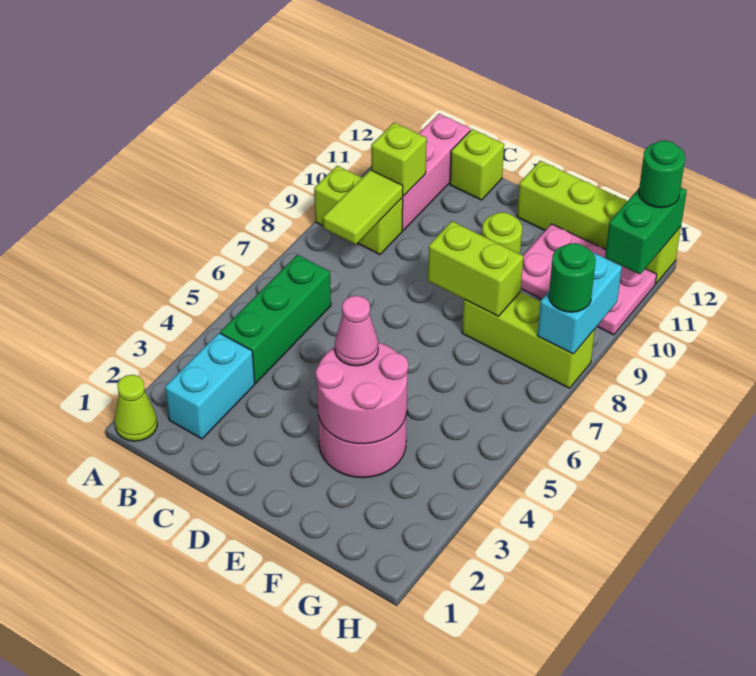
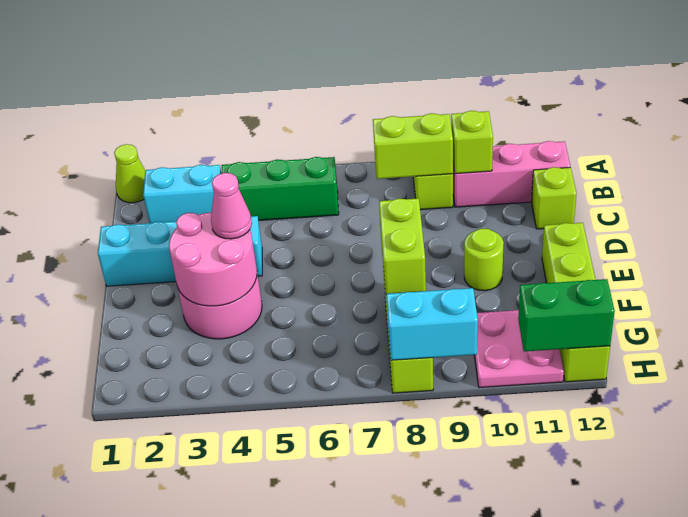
lime tile B8:B9 level 2 -> lime brick B8:B9 level 2
none -> cyan brick D1:D4 level 1
pink plate F10:H11 level 1 -> pink plate G10:H11 level 1
green round brick H8 level 3 -> none
green round brick H12 level 3 -> none

